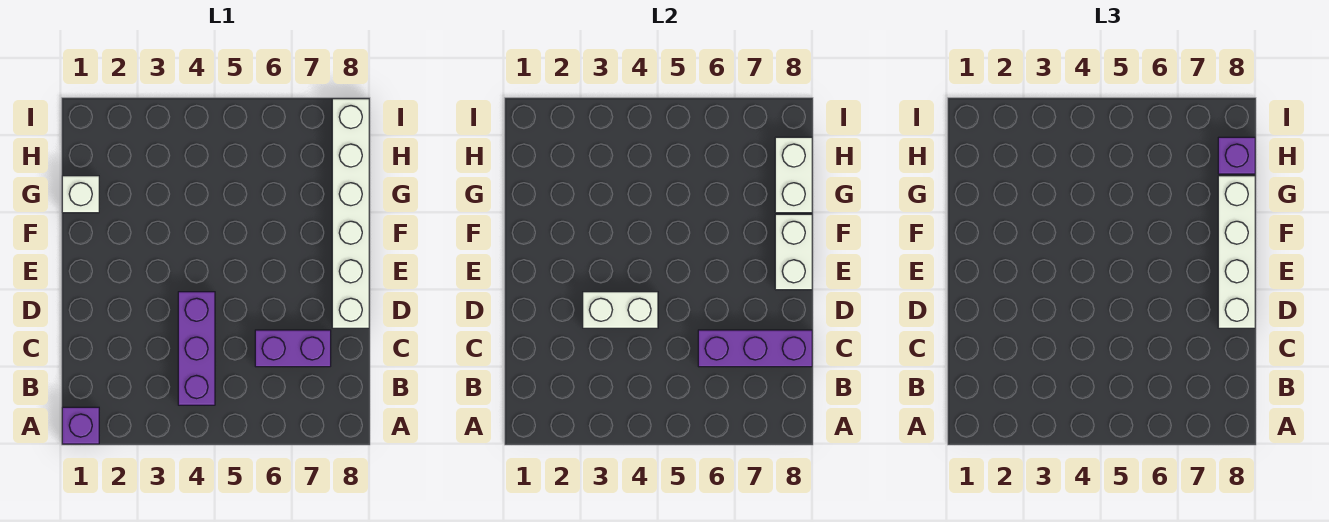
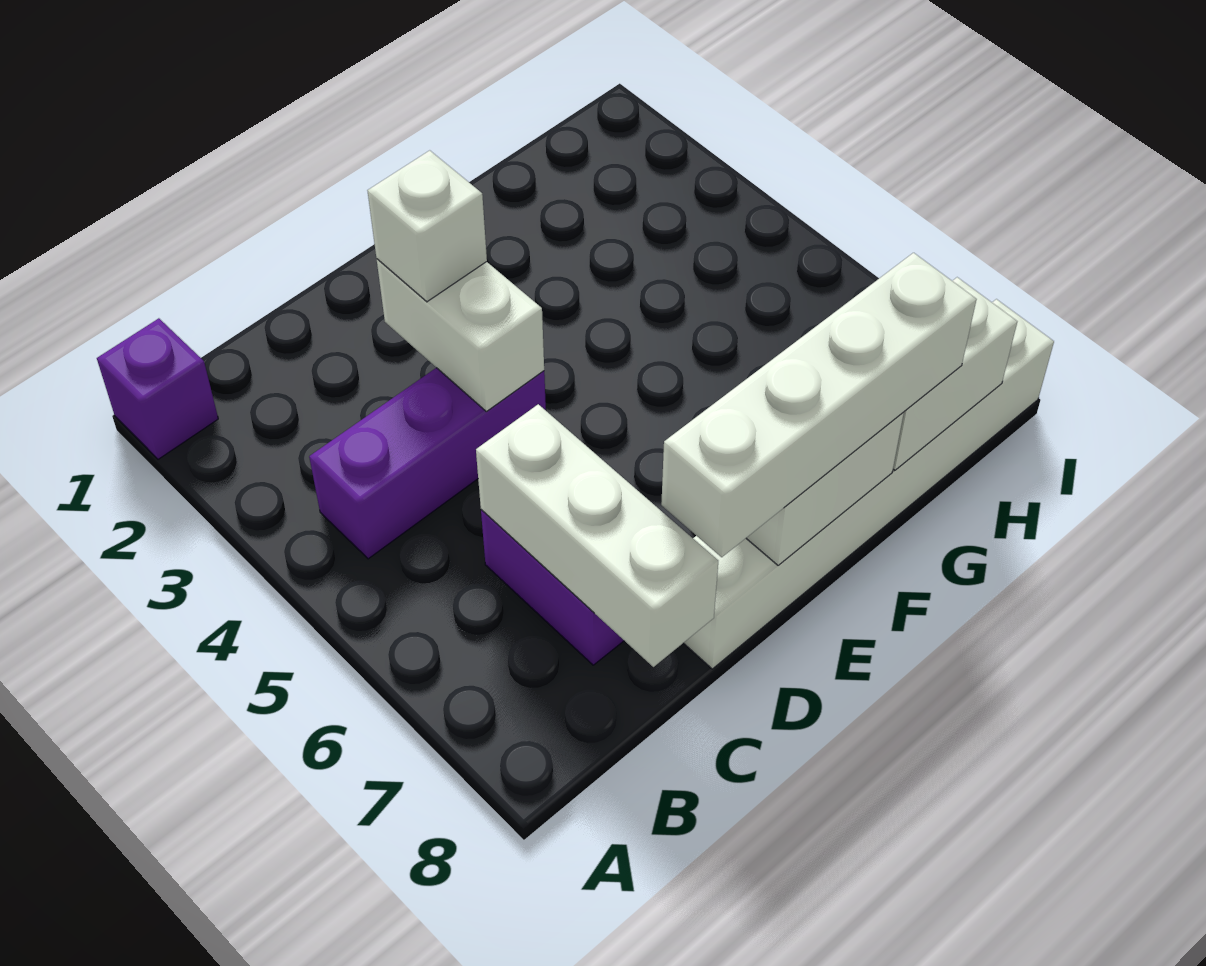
purple brick C6:C8 level 2 -> white brick C6:C8 level 2
white brick G1 level 1 -> white brick D3 level 3
purple brick H8 level 3 -> none

